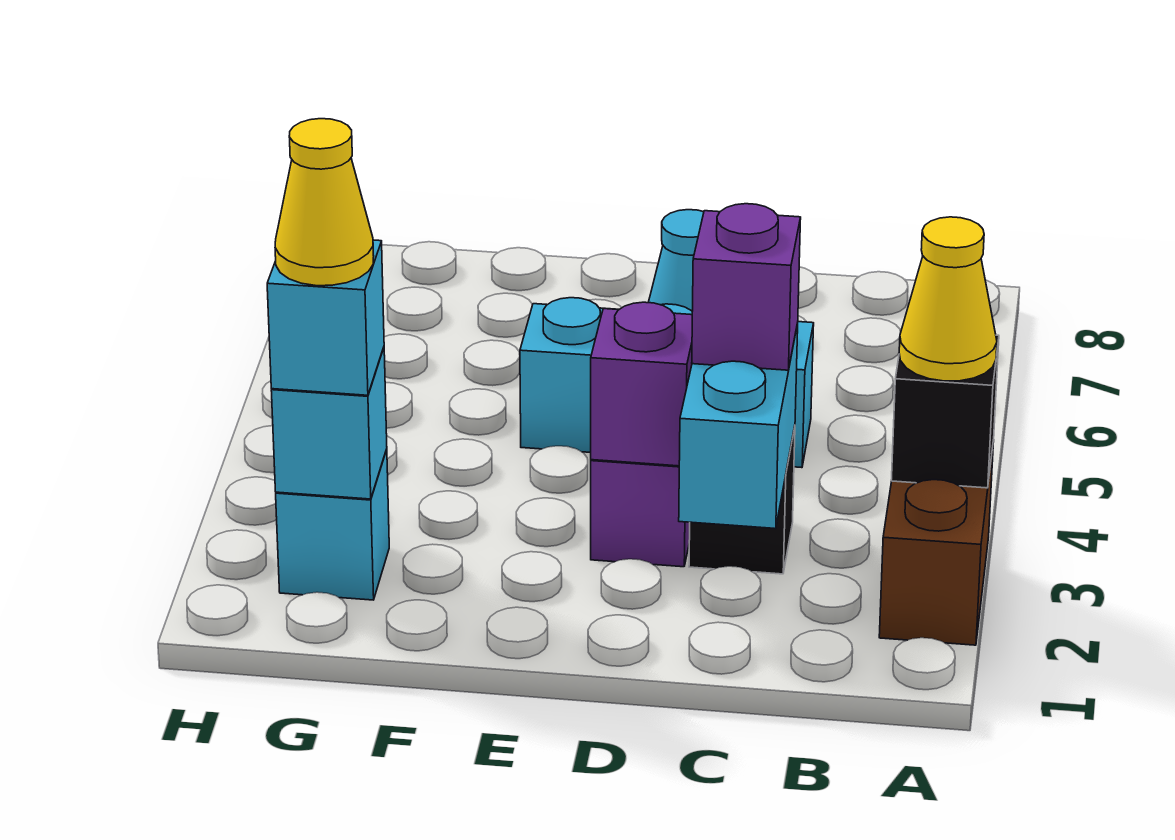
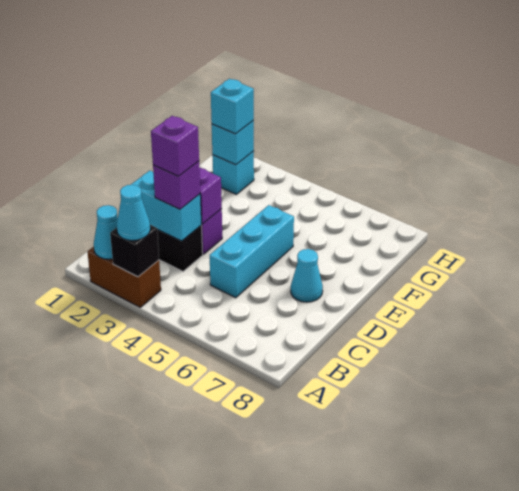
none -> cyan cone A2 level 2
yellow cone A3 level 3 -> cyan cone A3 level 3
none -> purple brick C3 level 4
yellow cone G2 level 4 -> none

